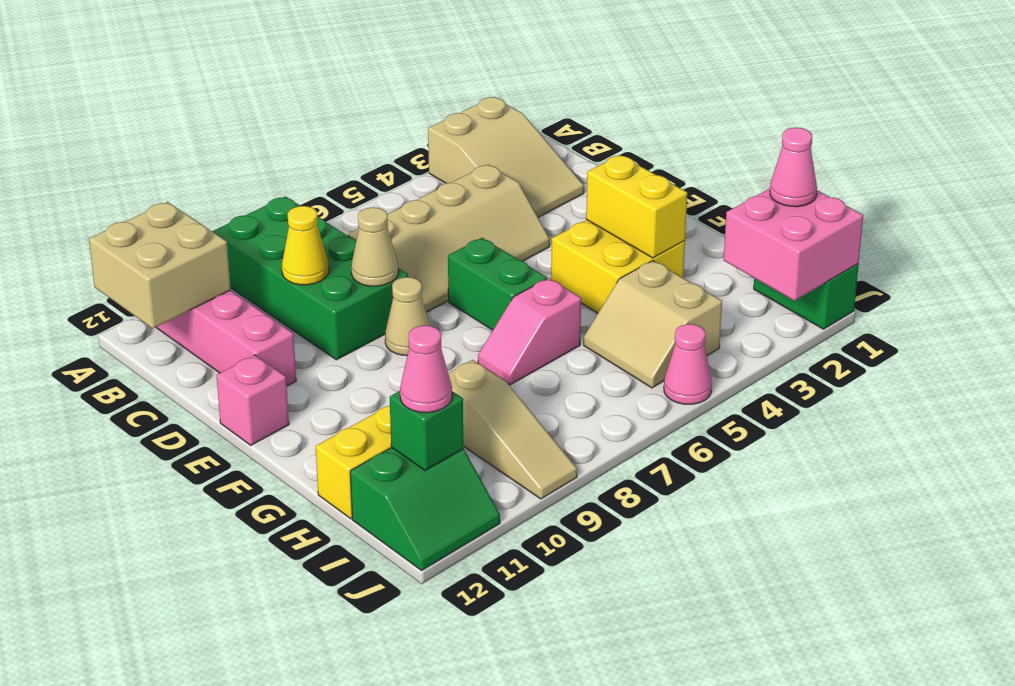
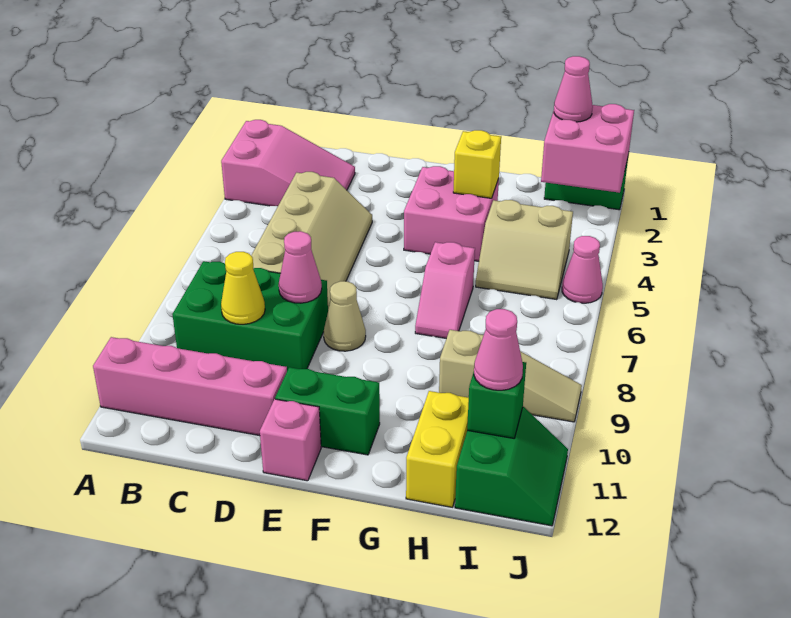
tan slope A2:C3 level 1 top A -> pink slope A2:C3 level 1 top A
green brick A8:D9 level 1 -> green brick B8:D9 level 1
tan brick A11:B12 level 2 -> none
tan cone D8 level 2 -> pink cone D8 level 2
green brick E6:F6 level 1 -> green brick E11:F11 level 1
yellow brick F3:G4 level 1 -> pink brick F3:G4 level 1
yellow brick F3:G3 level 2 -> yellow brick G3 level 2

